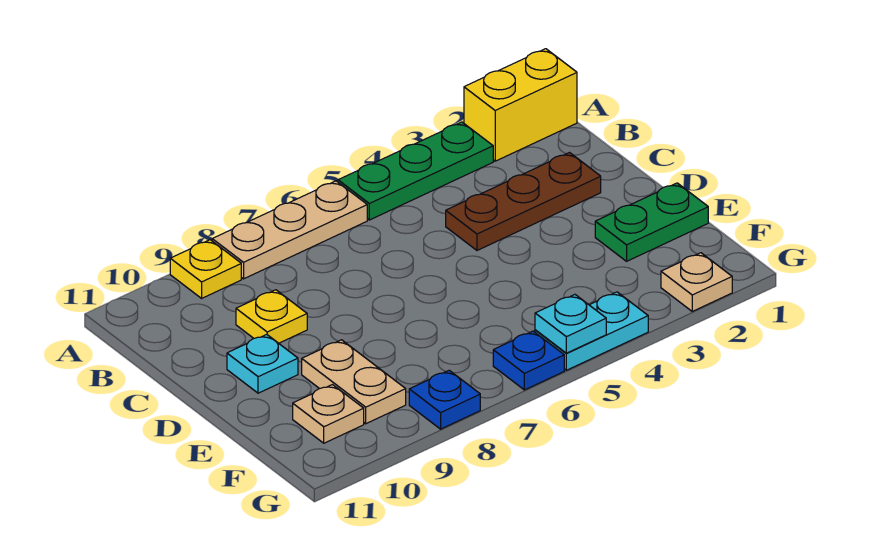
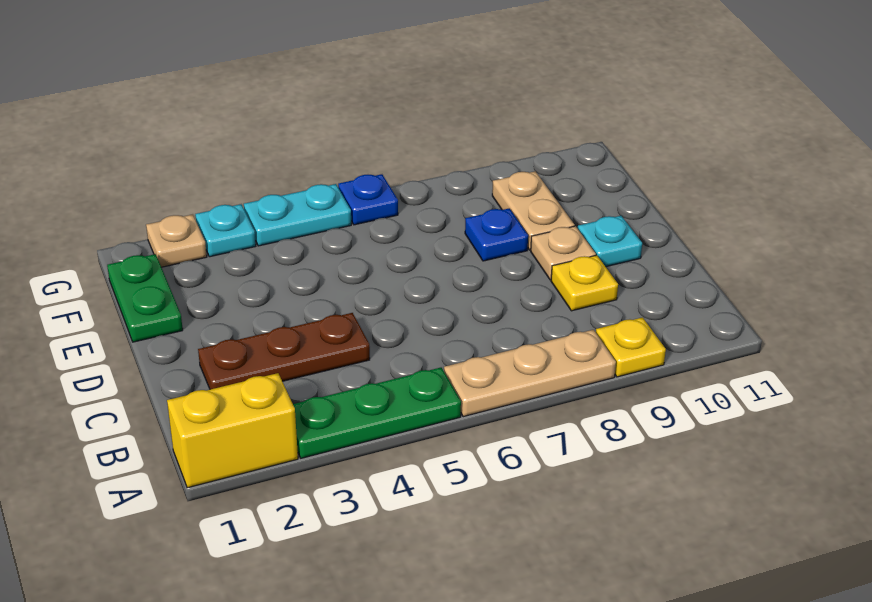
green plate E1:E2 level 1 -> green plate E1:F1 level 1
tan plate F10 level 1 -> tan plate D9 level 1
cyan plate G5 level 2 -> cyan plate G3 level 1
blue plate G8 level 1 -> blue plate E8 level 1

